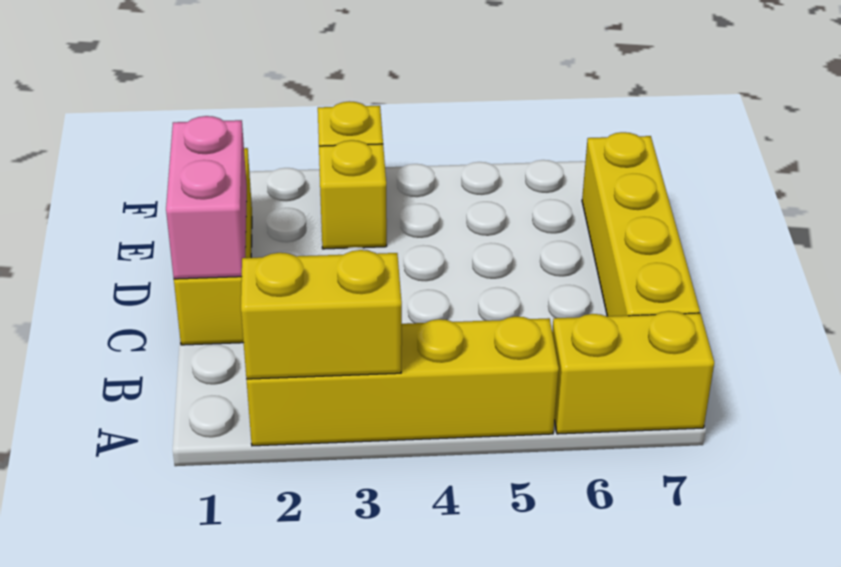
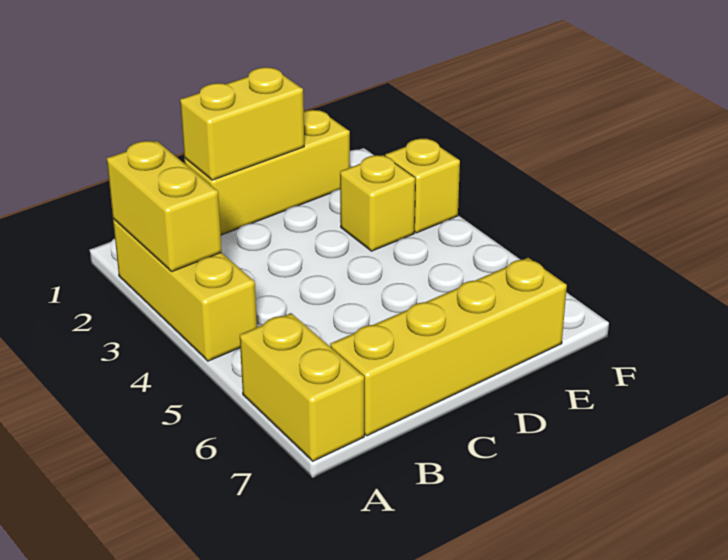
yellow brick A2:A5 level 1 -> yellow brick A2:A4 level 1
pink brick C1:D1 level 2 -> yellow brick C1:D1 level 2

